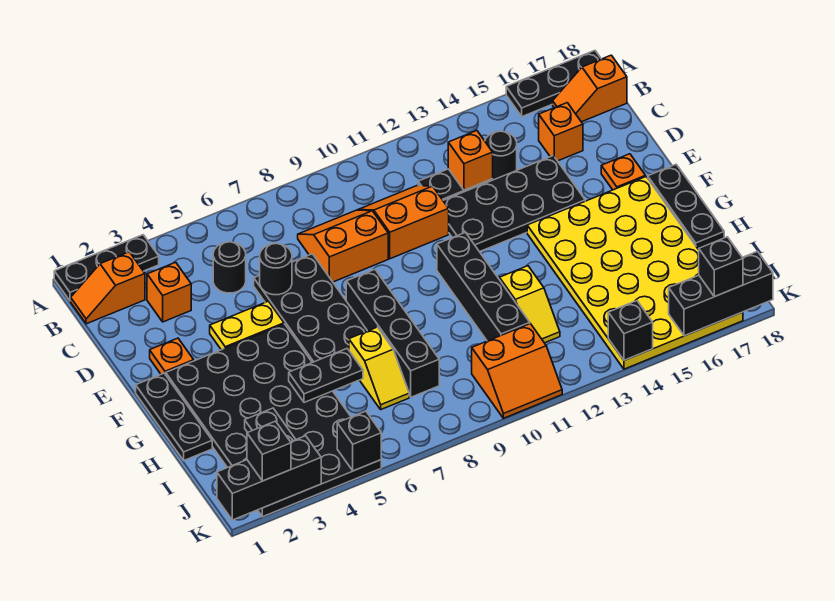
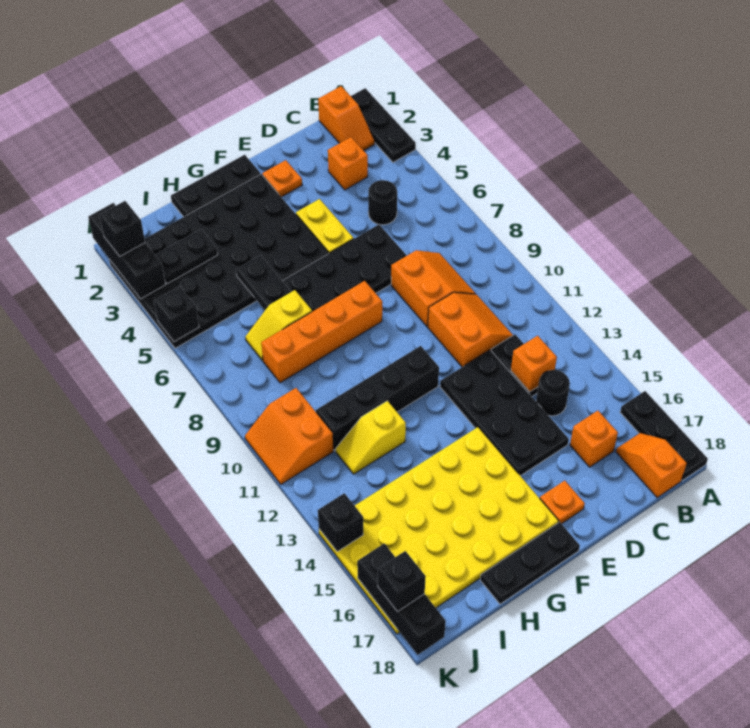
orange slope B1:B2 level 1 top 2 -> orange slope B1:B2 level 1 top 1
black round brick D6 level 2 -> none
black brick F8:I8 level 1 -> orange brick F8:I8 level 1

